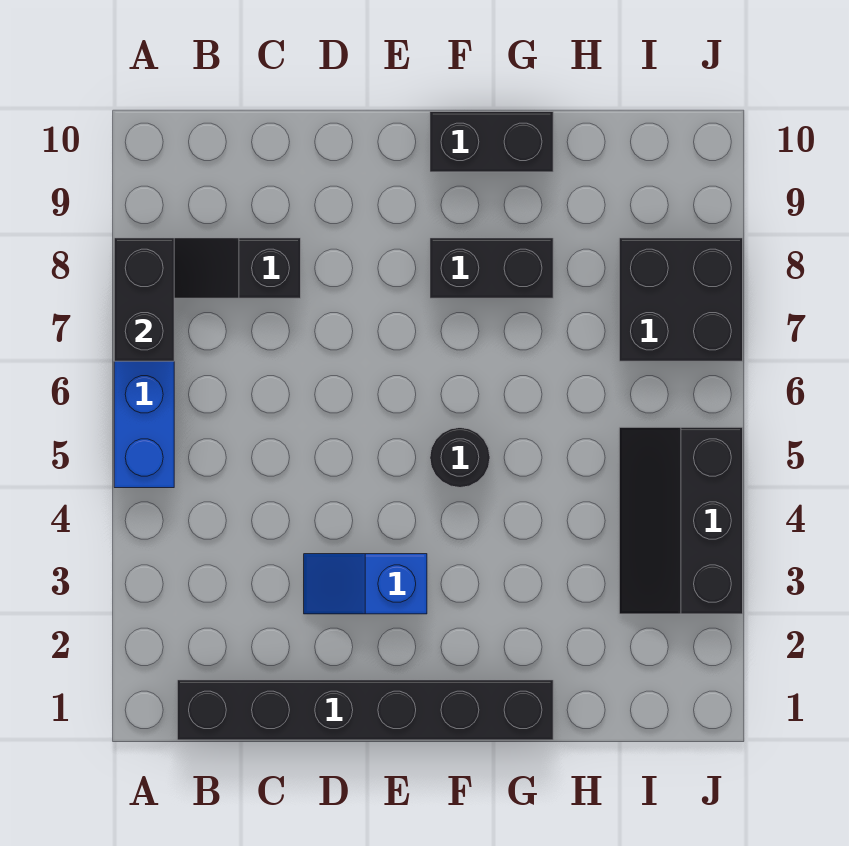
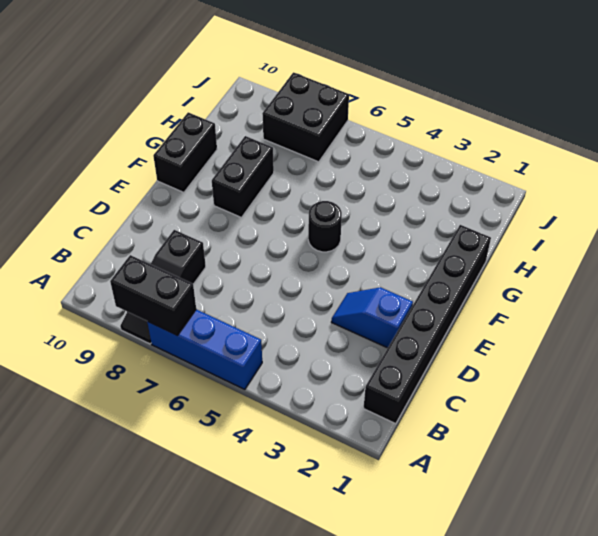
blue slope D3:E3 level 1 top E -> blue slope D2:D3 level 1 top 2
black slope I3:J5 level 1 top J -> none

